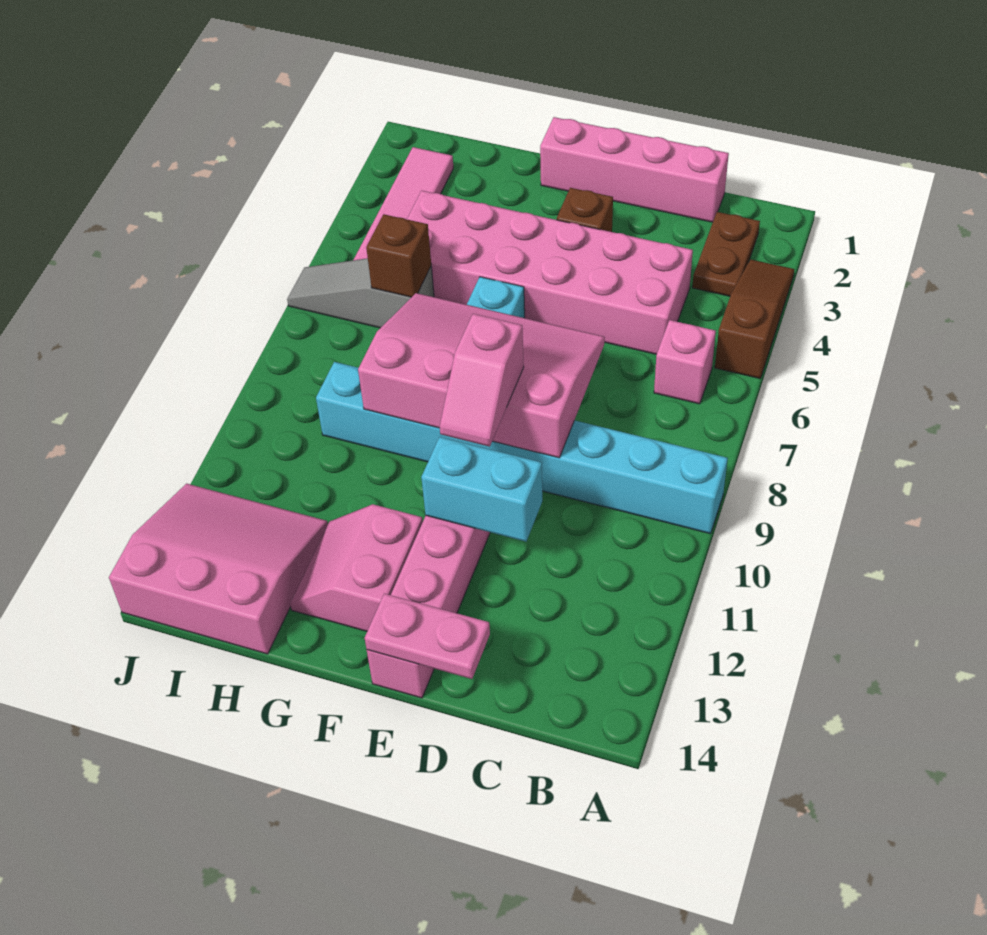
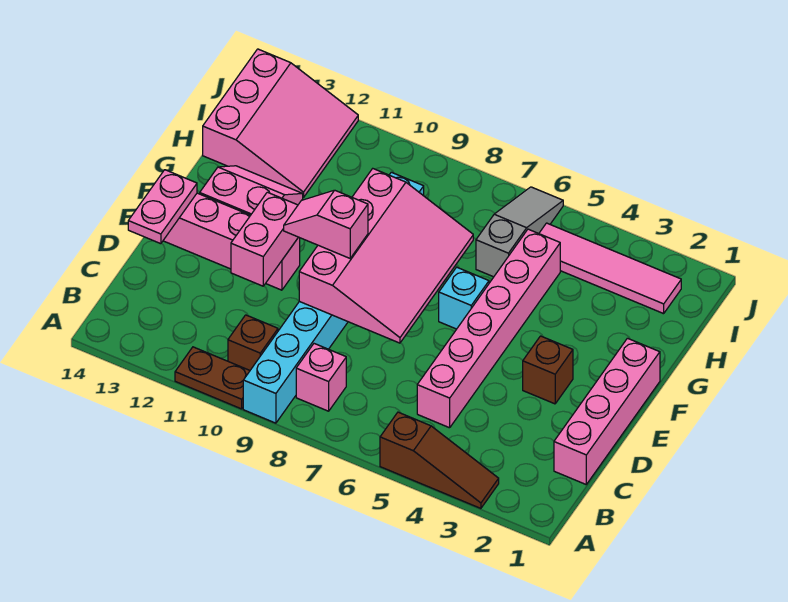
brown plate B2:B3 level 1 -> brown plate A10:A11 level 1
pink brick B6 level 1 -> pink brick B8 level 1
pink brick C4:H5 level 1 -> pink brick C5:H5 level 1
cyan brick D11:E11 level 2 -> pink brick D11:E11 level 2
brown brick H6 level 2 -> brown brick B10 level 1

